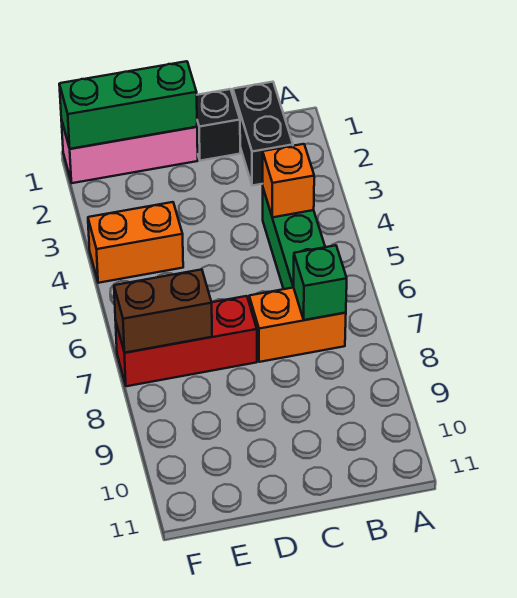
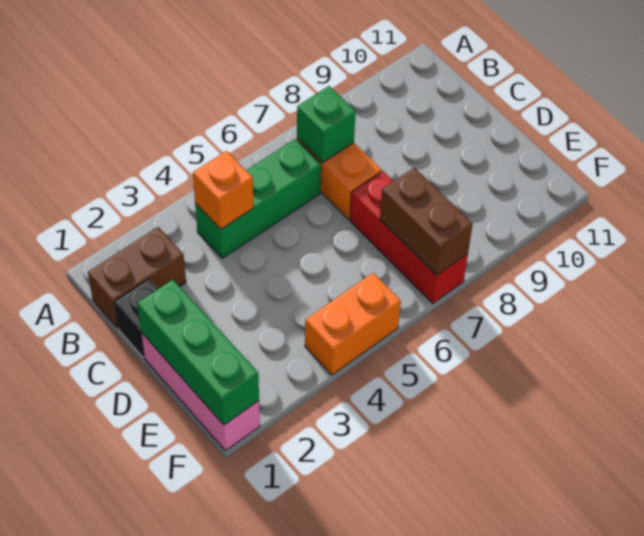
black brick B1:B2 level 1 -> brown brick B1:B2 level 1
orange brick E4:F4 level 1 -> orange brick F4:F5 level 1

